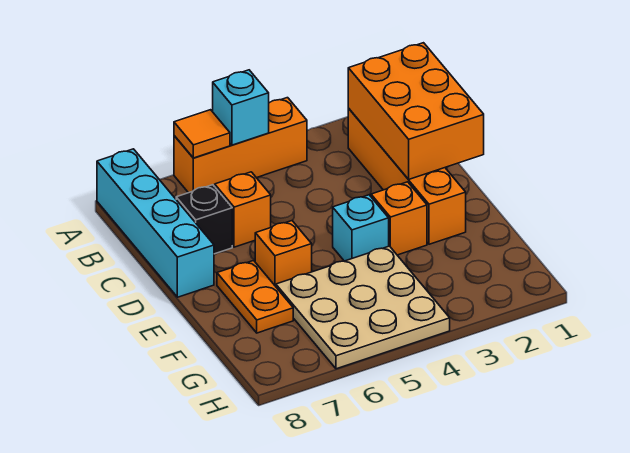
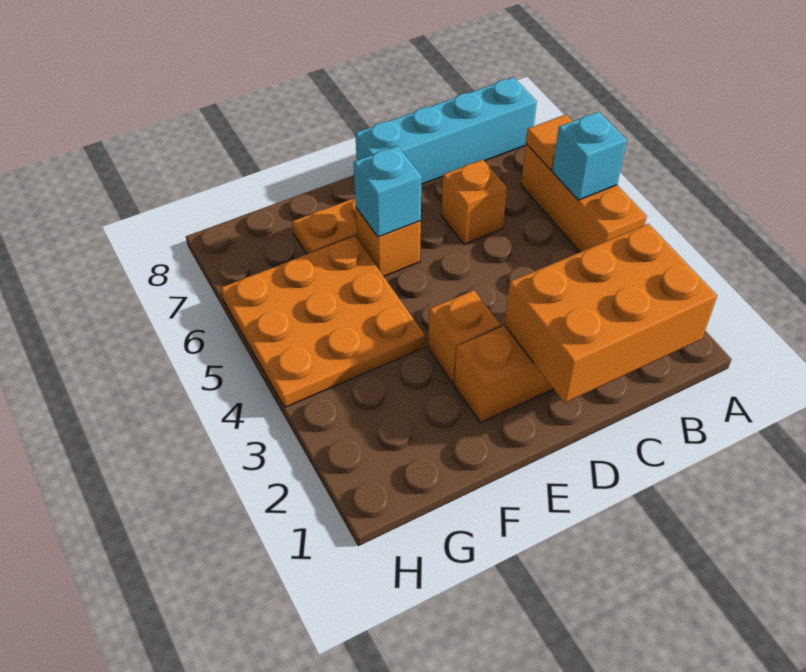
black brick C7 level 1 -> none
cyan brick E4 level 1 -> cyan brick E6 level 2
tan plate F4:H6 level 1 -> orange plate F4:H6 level 1

